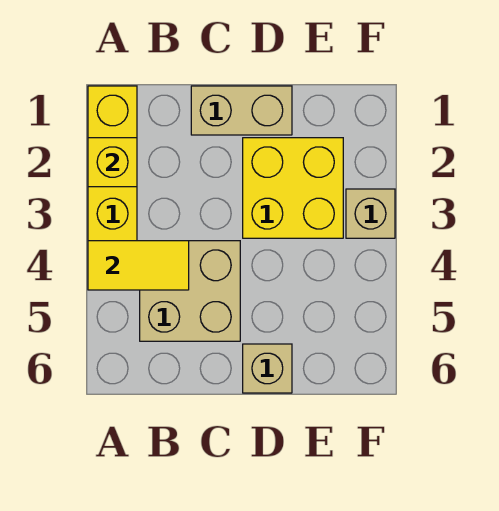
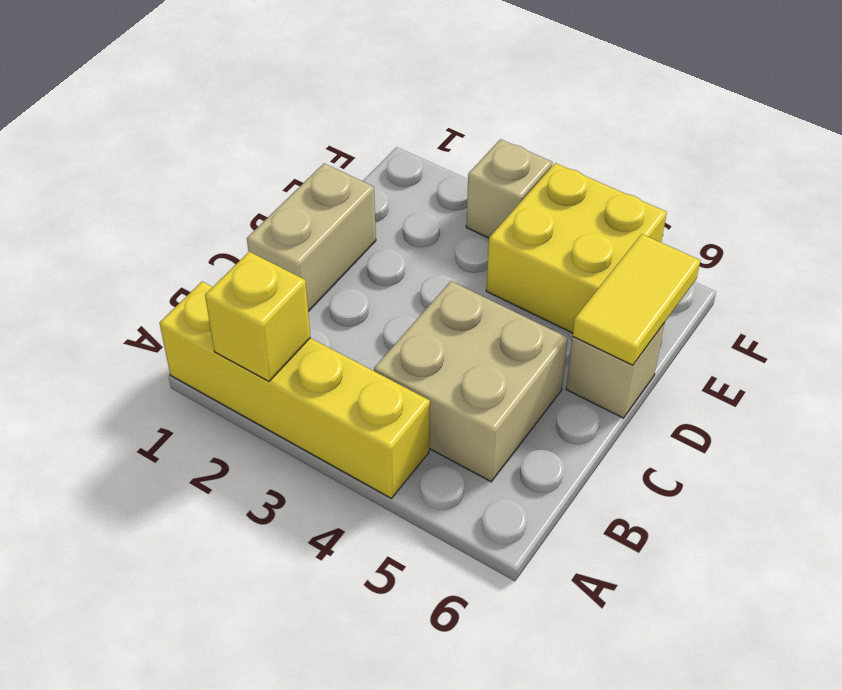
yellow tile A4:B4 level 2 -> yellow tile D6:E6 level 2
yellow brick D2:E3 level 1 -> yellow brick E4:F5 level 1

